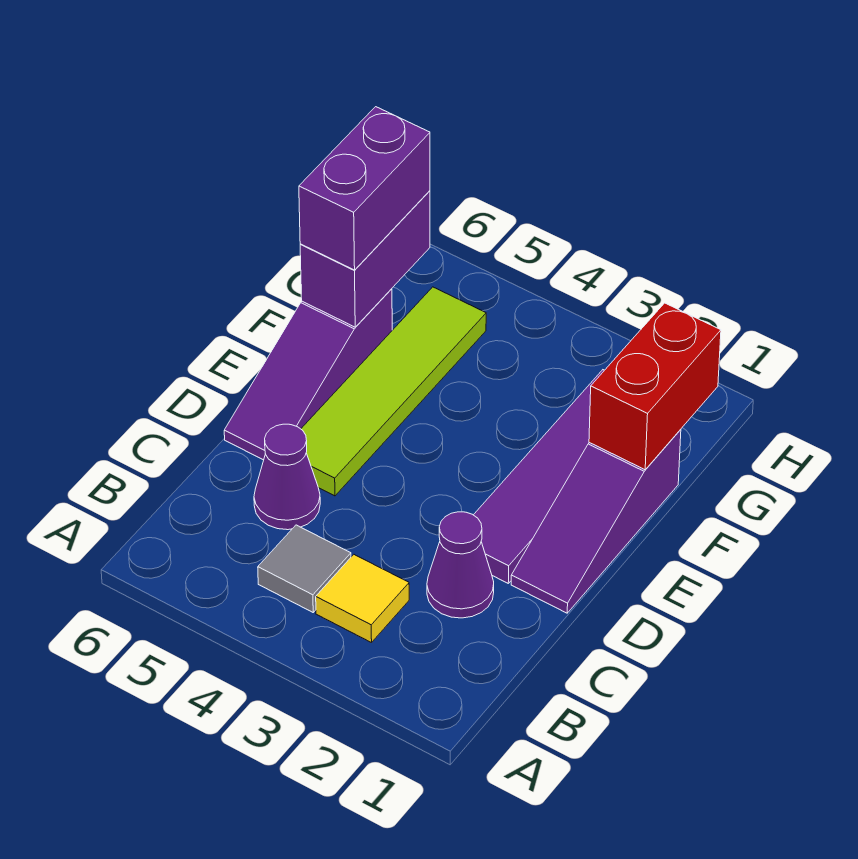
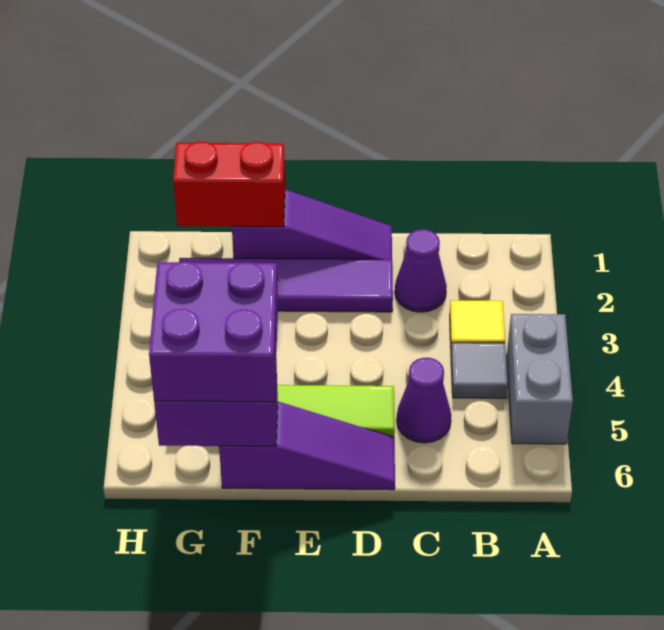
none -> grey brick A4:A5 level 1
purple brick F6:G6 level 3 -> purple brick F5:G6 level 3

